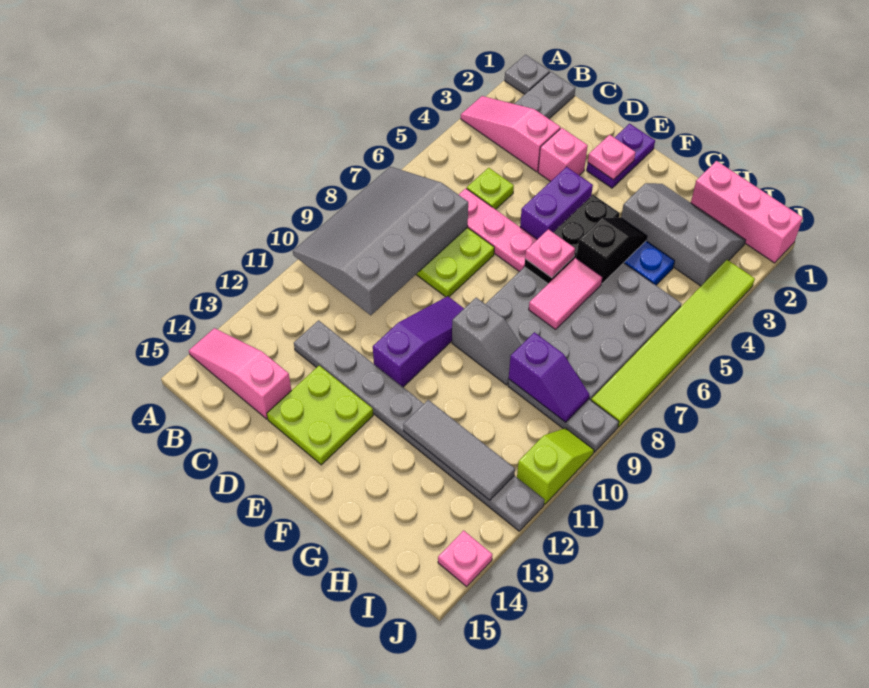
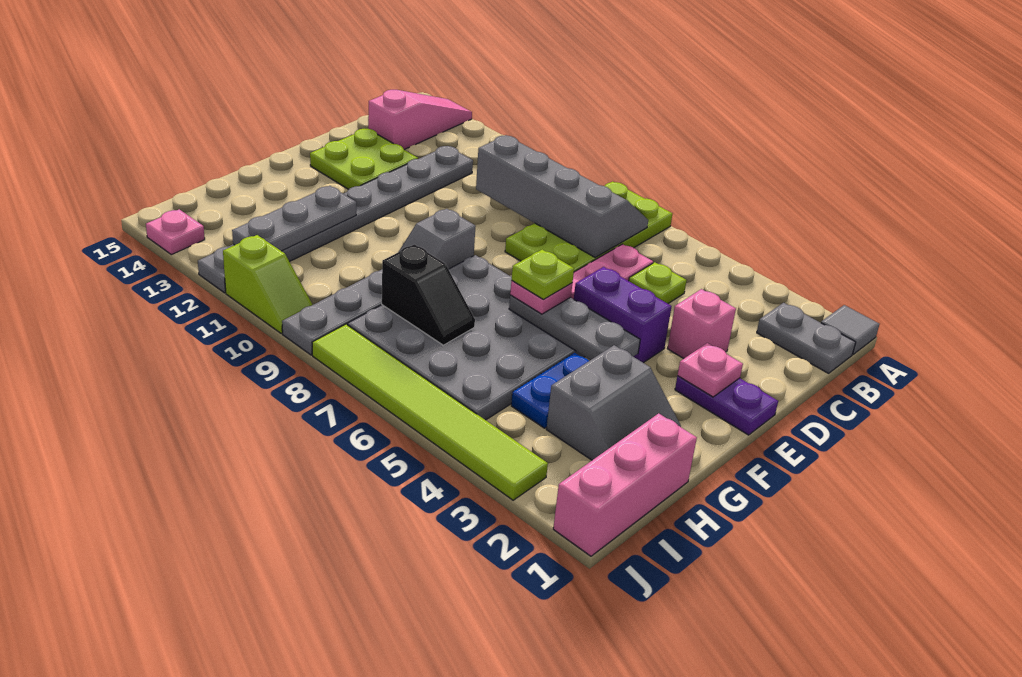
grey plate A1 level 1 -> grey tile A1 level 1
pink slope A3:C3 level 1 top C -> none
grey slope A7:C10 level 2 top C -> grey slope B7:C10 level 2 top C
purple slope E9:E11 level 1 top 11 -> none
black plate F4:F6 level 2 -> grey plate F4:F6 level 2
none -> lime plate F6 level 4
grey slope G2:I3 level 1 top 3 -> grey slope G2:H3 level 1 top 3
black slope G4:G5 level 2 top 5 -> black slope H7:H8 level 2 top 8
pink tile G6:G7 level 2 -> none
grey tile G12:I12 level 2 -> grey plate G12:I12 level 2
purple slope H9:I9 level 2 top H -> none

